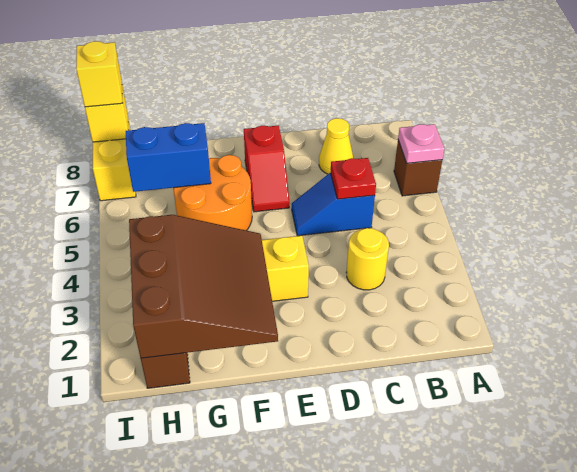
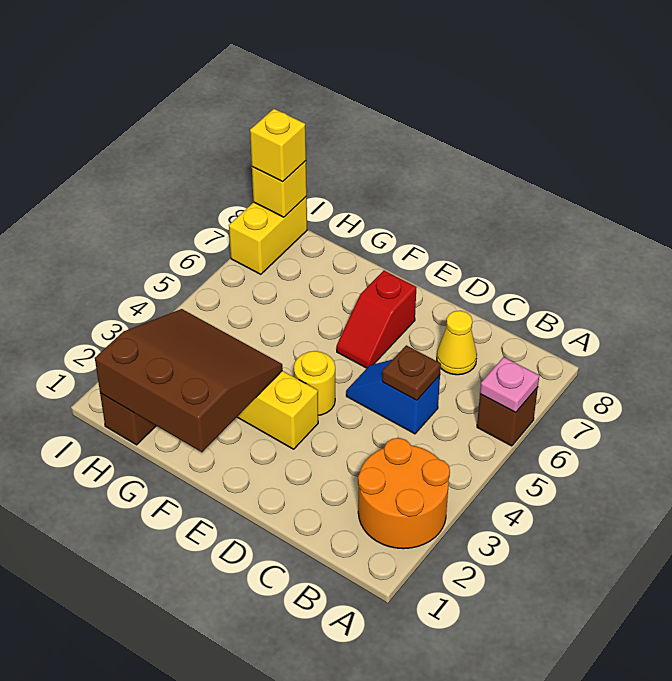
yellow round brick C3 level 1 -> yellow round brick E4 level 1
red plate C5 level 2 -> brown plate C5 level 2
brown slope F1:H3 level 2 top H -> brown slope F1:H3 level 2 top 1
orange round brick F5:G6 level 1 -> orange round brick A2:B3 level 1
blue brick G6:H6 level 2 -> none

